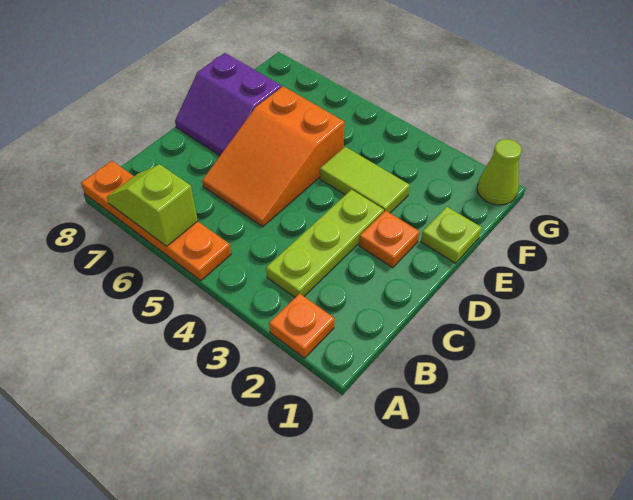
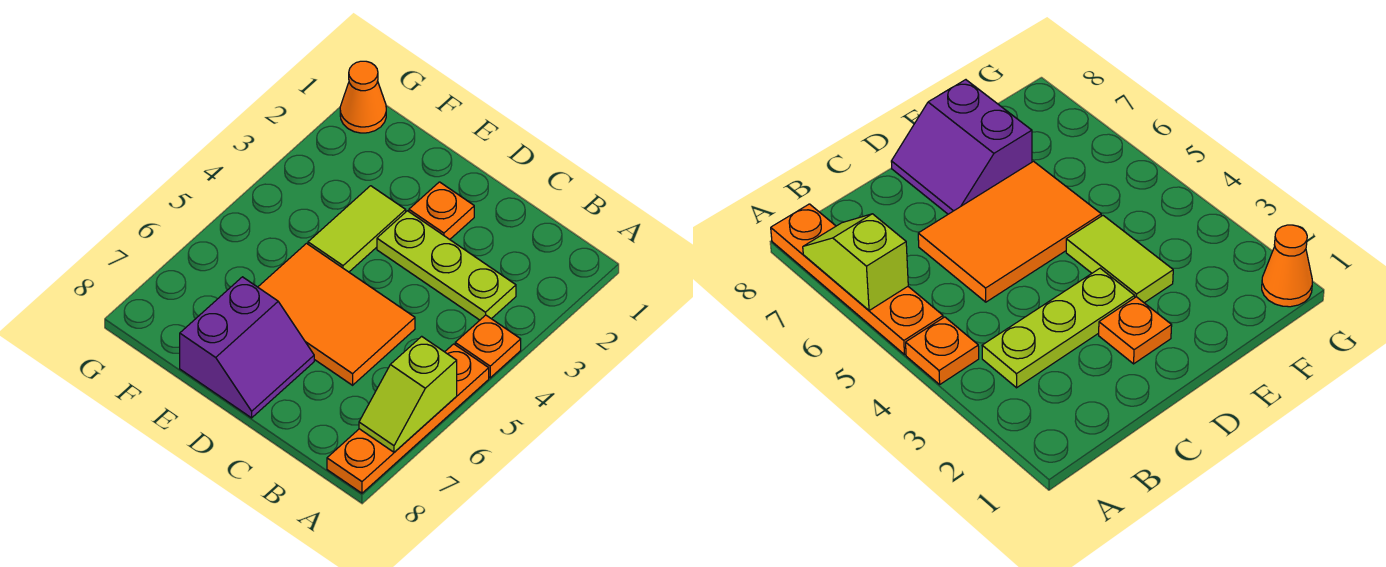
orange plate A2 level 1 -> orange plate A4 level 1
orange slope C5:E6 level 1 top E -> orange tile C5:E6 level 1
lime plate E1 level 1 -> none
lime cone G1 level 1 -> orange cone G1 level 1

